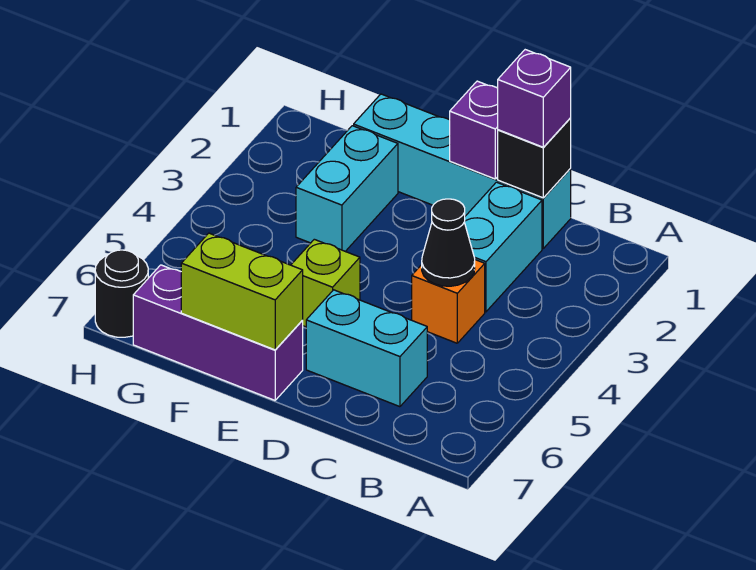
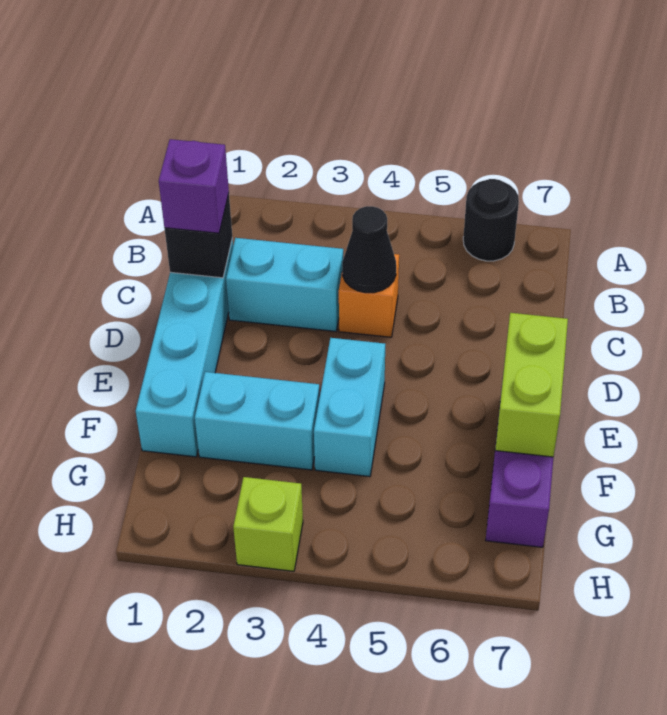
cyan brick C6:D6 level 1 -> cyan brick E4:F4 level 1
purple brick D1 level 2 -> none
lime brick E5 level 1 -> lime brick H3 level 1
black round brick H7 level 1 -> black round brick A6 level 1

